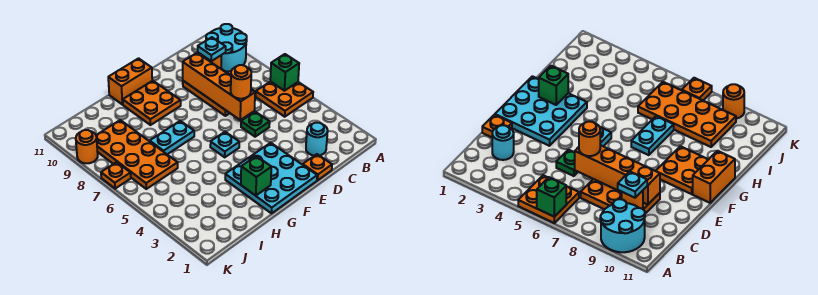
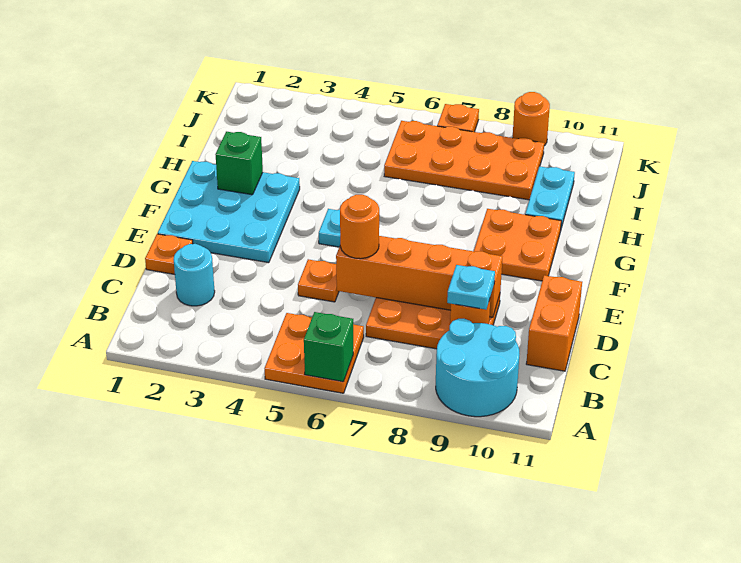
green plate D5 level 1 -> orange plate D5 level 1
orange brick F11:G11 level 1 -> orange brick C11:D11 level 1
cyan plate G7:H7 level 1 -> cyan plate H10:I10 level 1

